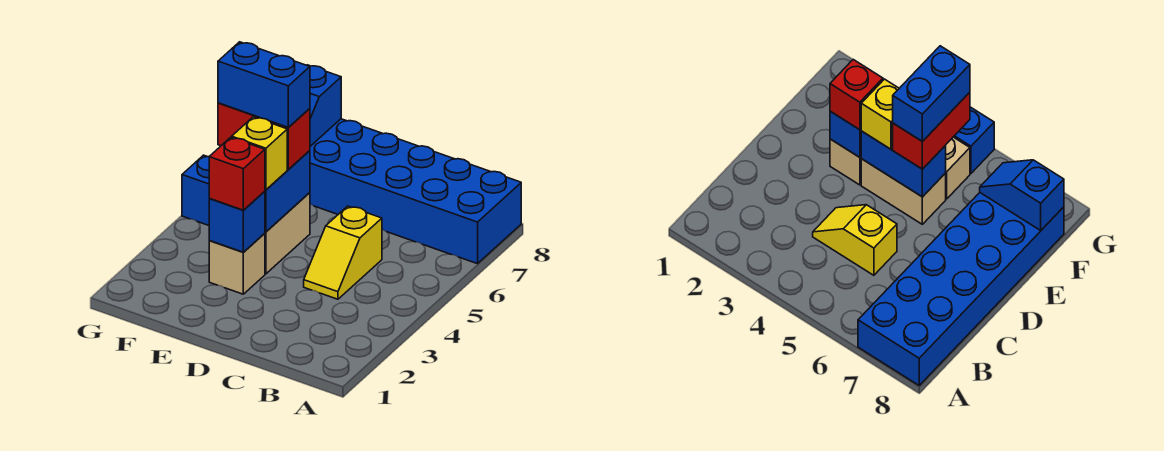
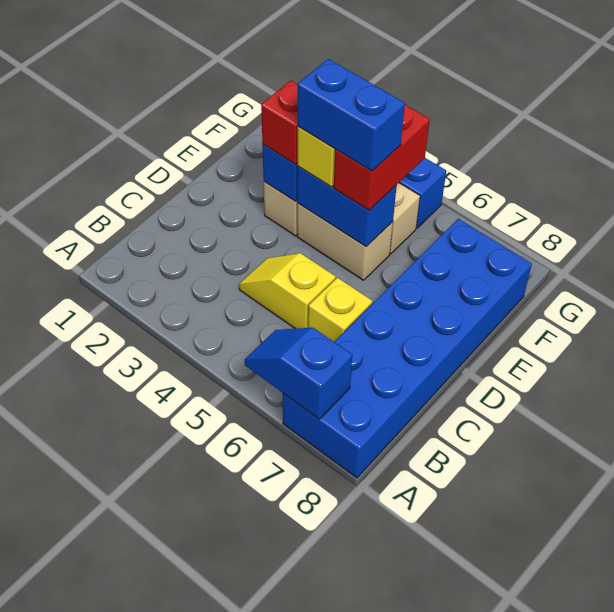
none -> yellow brick C6 level 1
blue brick E5:F5 level 4 -> blue brick E4:E5 level 4
blue slope F7:F8 level 2 top 8 -> blue slope A6:A7 level 2 top 7

